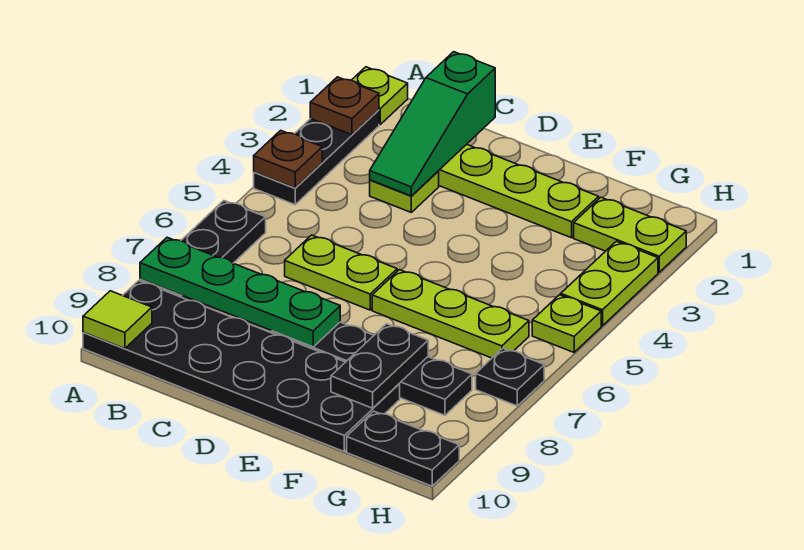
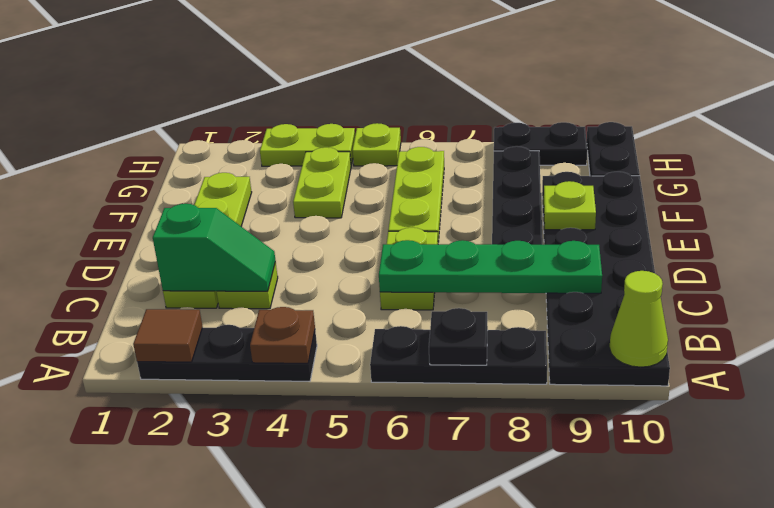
lime plate A1 level 1 -> lime plate E9 level 2
brown plate A2 level 2 -> brown tile A2 level 2
green plate A8:D8 level 2 -> green plate C6:C9 level 2
lime tile A10 level 2 -> lime cone A10 level 2
green slope C1:C3 level 2 top 1 -> green slope C2:C3 level 2 top 2
black plate F8:F9 level 2 -> black plate H8:H9 level 1
lime plate G2:H2 level 1 -> lime plate F4:G4 level 1
black plate H7 level 1 -> black plate A7 level 2

